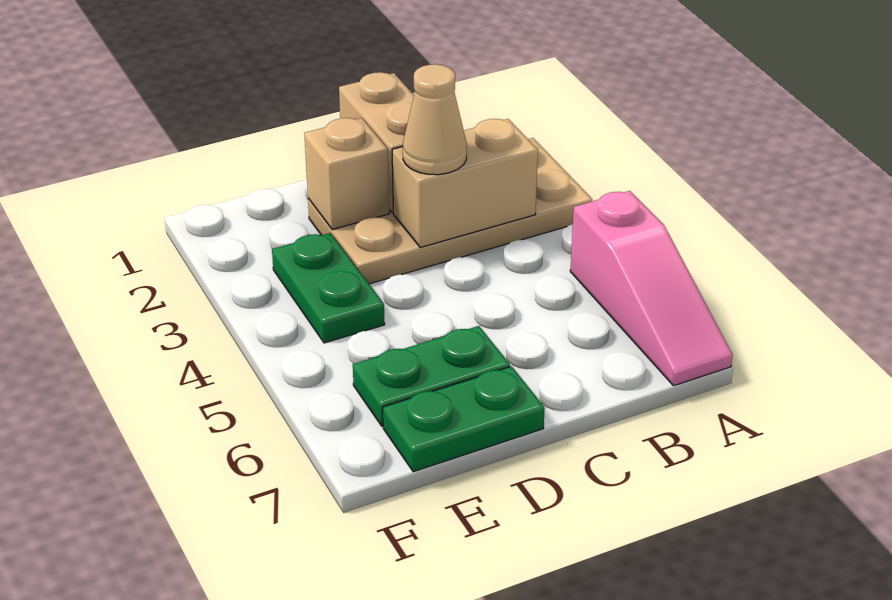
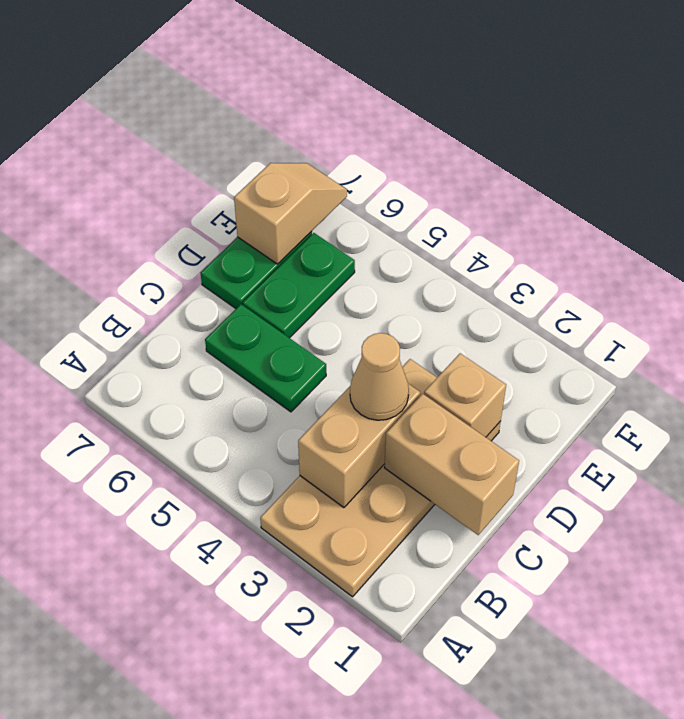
pink slope A5:A7 level 1 top 5 -> none
green plate E3:E4 level 1 -> green plate C5:C6 level 1
none -> tan slope E7:F7 level 2 top E

